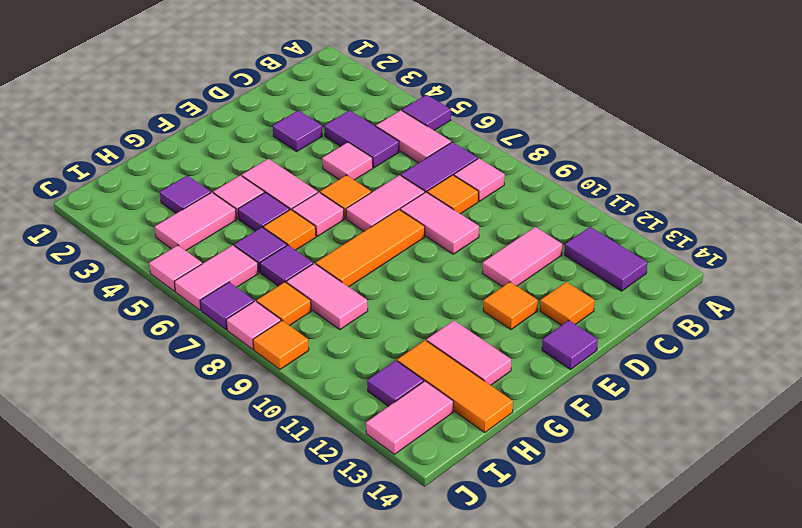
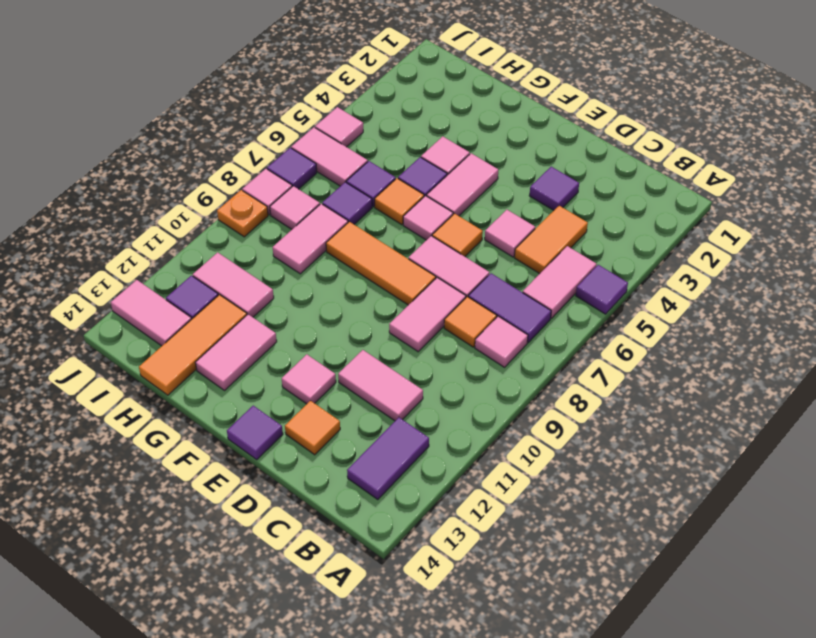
purple tile C4:C5 level 1 -> orange tile C4:C5 level 1
orange tile E12 level 1 -> pink tile E12 level 1
purple tile H3 level 1 -> none
pink tile H4:I4 level 1 -> pink tile H11:I11 level 1
orange tile I8 level 1 -> pink tile I8 level 1
orange tile J9 level 1 -> orange plate J9 level 1

